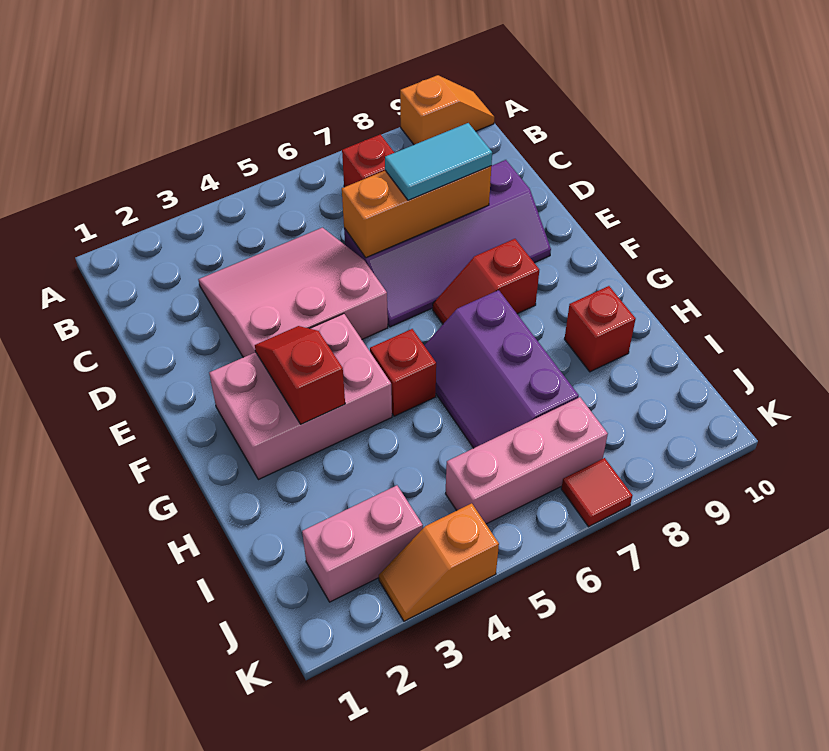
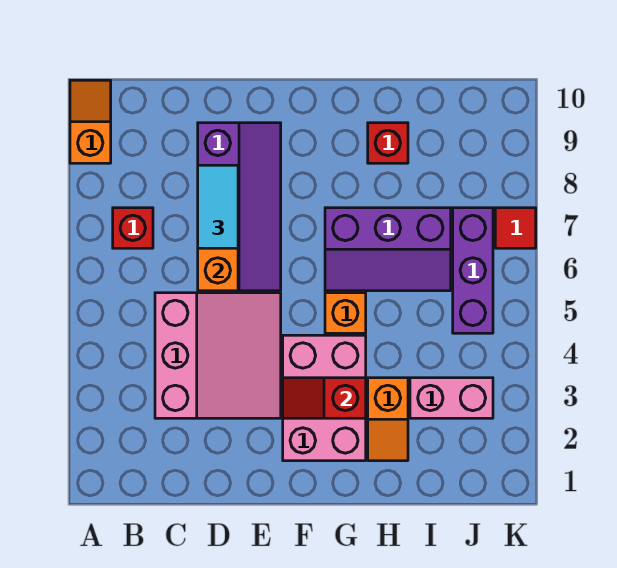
pink slope C3:E5 level 1 top E -> pink slope C3:E5 level 1 top C
red slope F7:F8 level 1 top 8 -> none
red brick G5 level 1 -> orange brick G5 level 1
pink brick J2:J3 level 1 -> pink brick I3:J3 level 1
pink brick J5:J7 level 1 -> purple brick J5:J7 level 1
orange slope K3:K4 level 1 top 4 -> orange slope H2:H3 level 1 top 3

